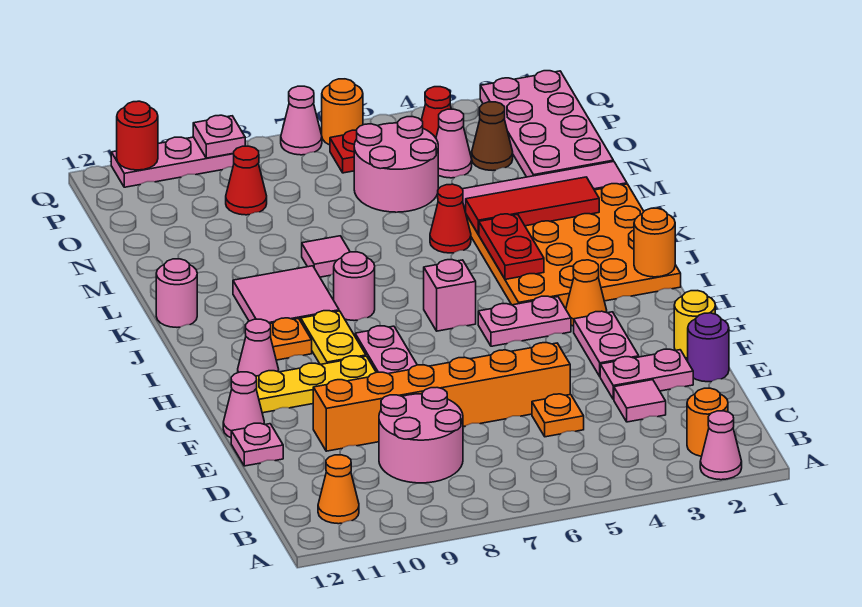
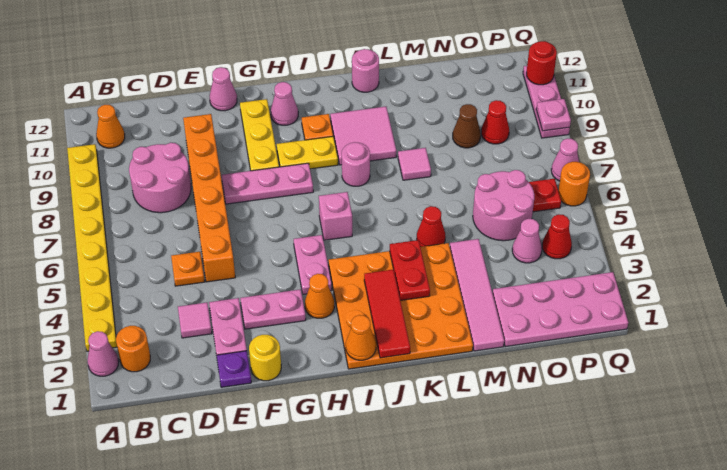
none -> yellow plate A3:A10 level 1
purple round brick E1 level 1 -> purple plate E1 level 1
pink plate E12 level 1 -> none
orange round brick I1 level 2 -> orange cone I1 level 2
red plate J4:K4 level 2 -> red plate K3:K4 level 2
red tile L2:L4 level 2 -> red tile J1:J3 level 2
brown cone O3 level 1 -> brown cone N9 level 1

